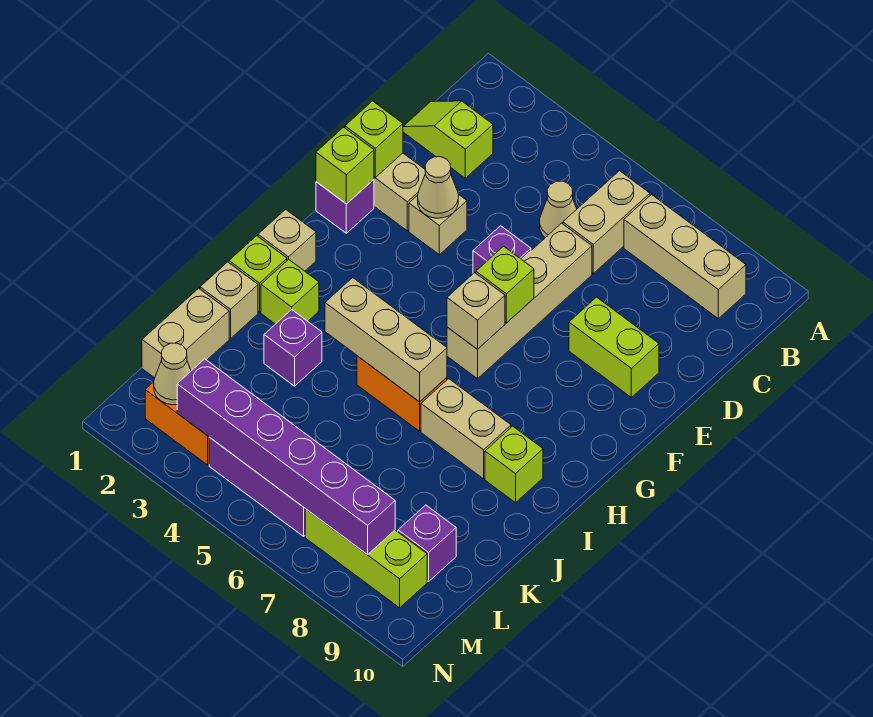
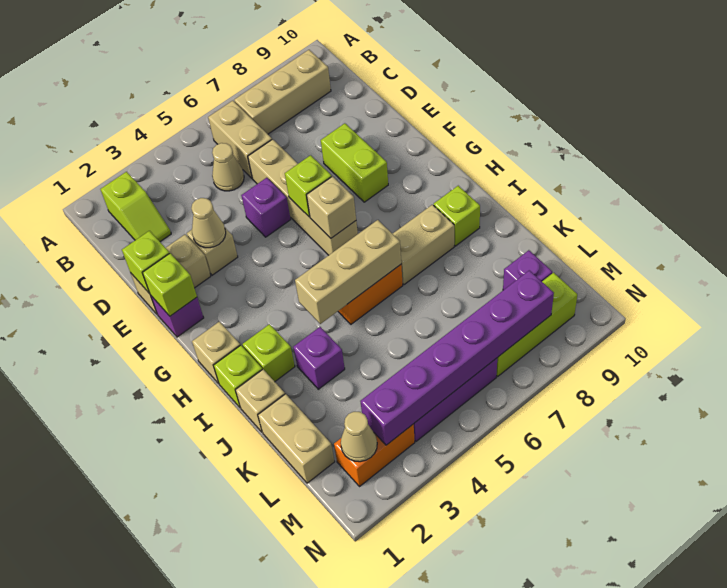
lime slope C1:C2 level 1 top 2 -> lime slope B2:C2 level 1 top B
lime brick E8:E9 level 1 -> lime brick E8:F8 level 1

